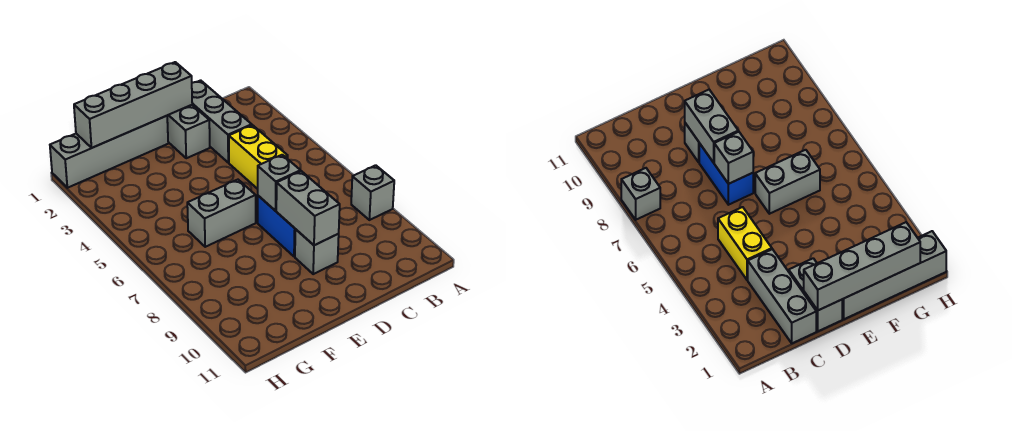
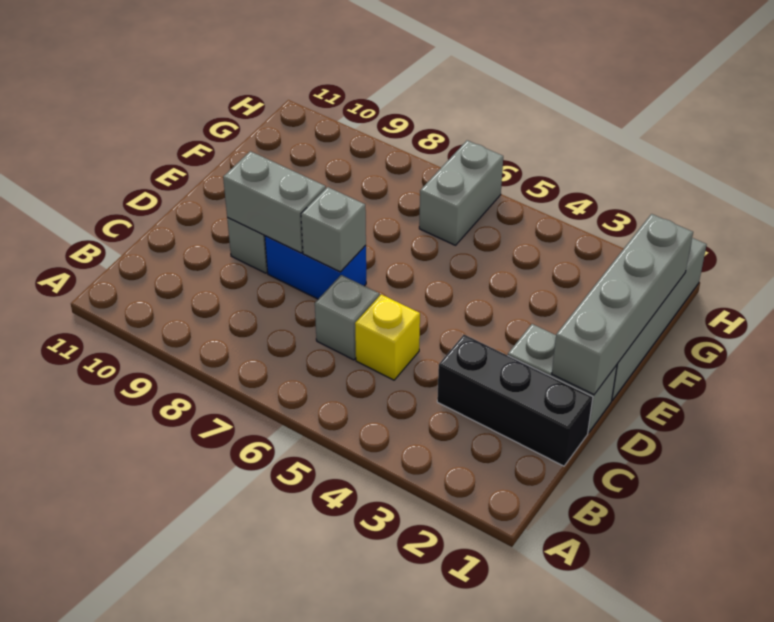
grey brick A8 level 1 -> grey brick C6 level 1
grey brick C1:C3 level 1 -> black brick C1:C3 level 1
yellow brick C4:C5 level 1 -> yellow brick C5 level 1
grey brick E6:F6 level 1 -> grey brick G6:H6 level 1

